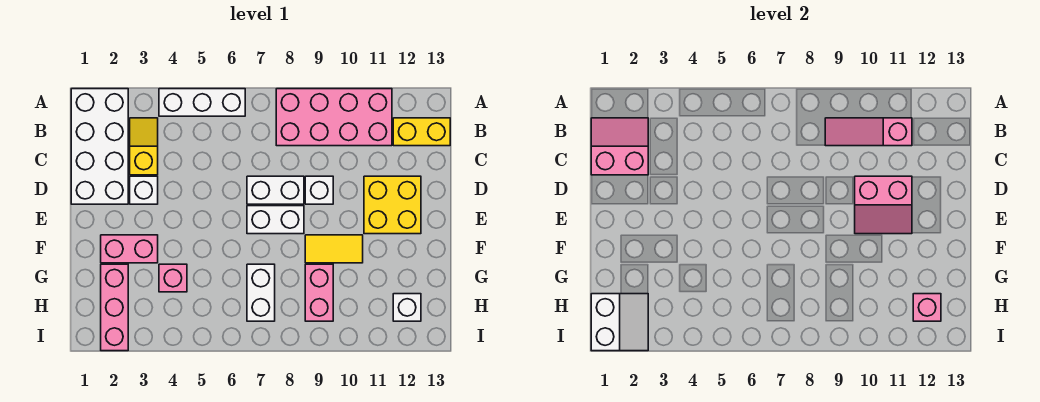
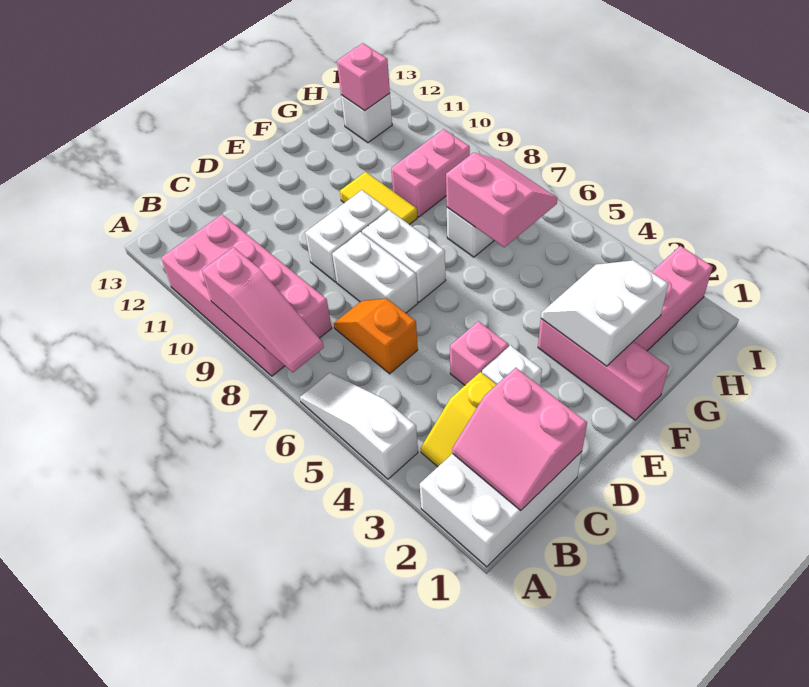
white brick A1:D2 level 1 -> white brick A1:C2 level 1
white brick A4:A6 level 1 -> white slope A4:A6 level 1 top 4
pink slope B9:B11 level 2 top 11 -> pink slope A7:A9 level 2 top 9
yellow brick B12:B13 level 1 -> none
none -> orange slope C6:C7 level 1 top 6
white brick D9 level 1 -> white brick D9:E9 level 1
pink slope D10:E11 level 2 top D -> pink slope G6:H7 level 2 top G
yellow brick D11:E12 level 1 -> none
pink brick F2:F3 level 1 -> pink brick F1:F3 level 1
pink brick G4 level 1 -> pink brick D4 level 1
white slope H1:I2 level 2 top 1 -> white slope F2:G3 level 2 top 2

